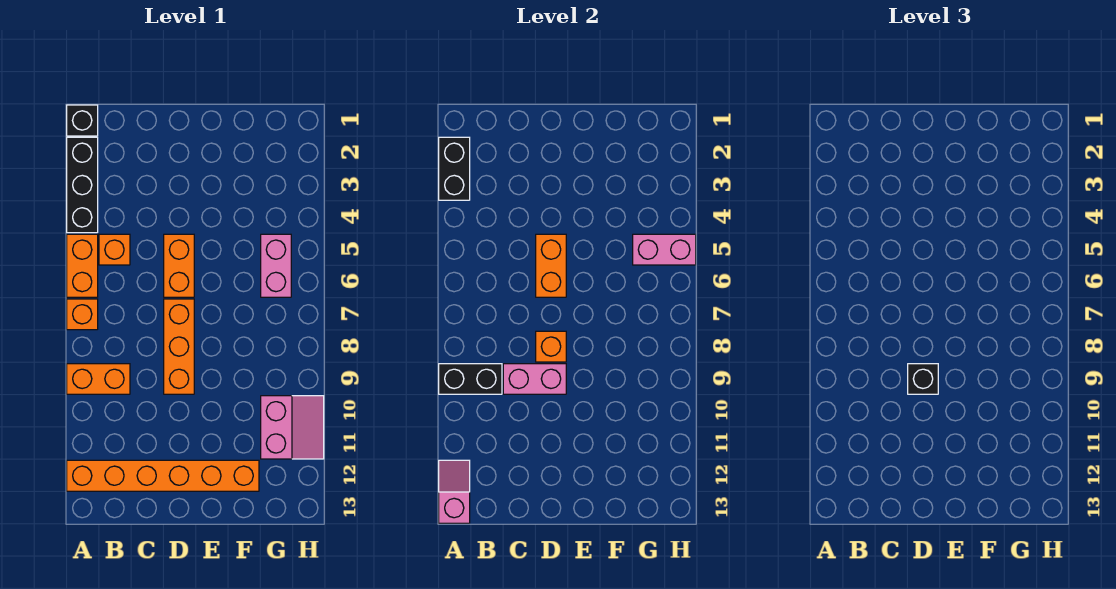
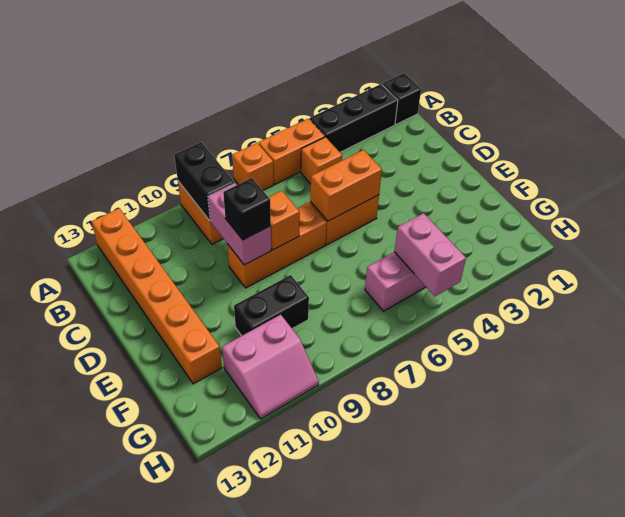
black brick A2:A3 level 2 -> black brick F9:F10 level 1
pink slope A12:A13 level 2 top 13 -> none

